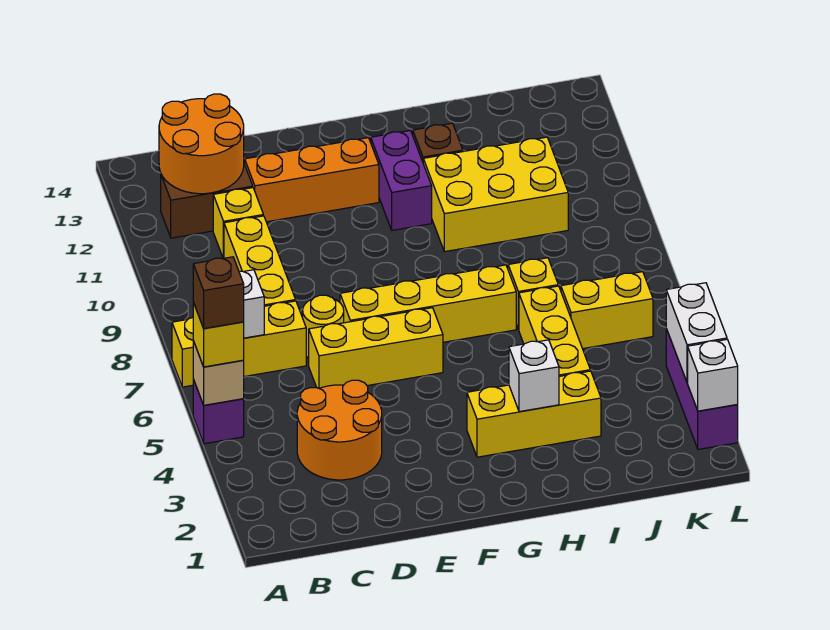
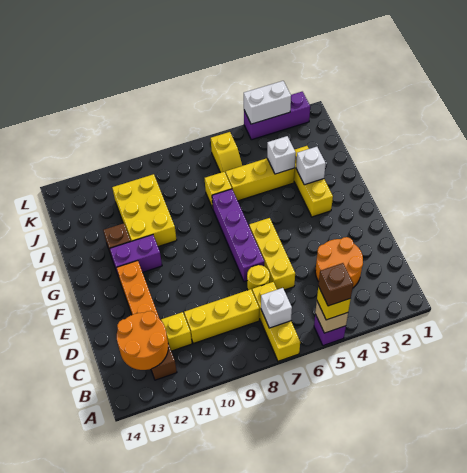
yellow brick E7:H7 level 1 -> purple brick E7:H7 level 1
yellow brick J6:K6 level 1 -> yellow slope J6:K6 level 1 top K
white brick L2 level 2 -> white brick I4 level 2

